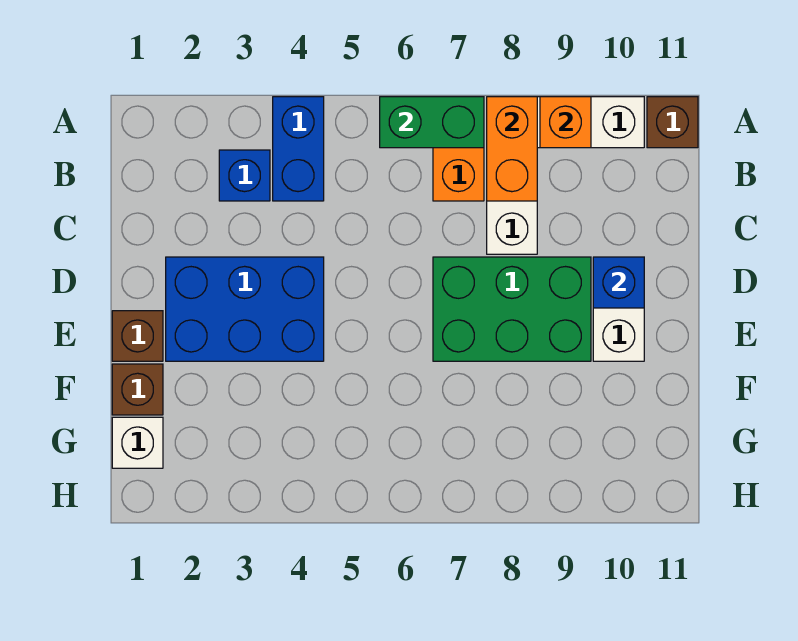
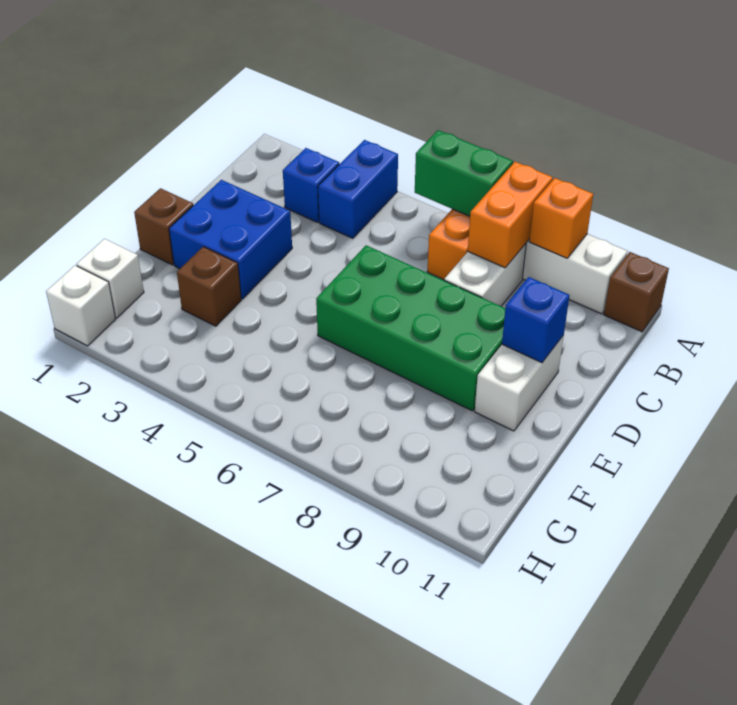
blue brick D2:E4 level 1 -> blue brick D2:E3 level 1
green brick D7:E9 level 1 -> green brick D6:E9 level 1
brown brick F1 level 1 -> brown brick F3 level 1
none -> white brick H1 level 1

